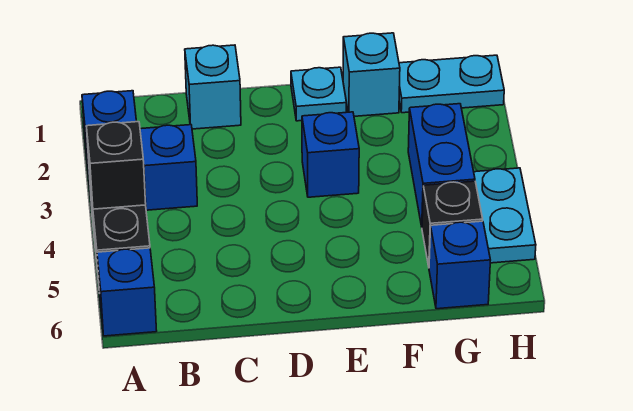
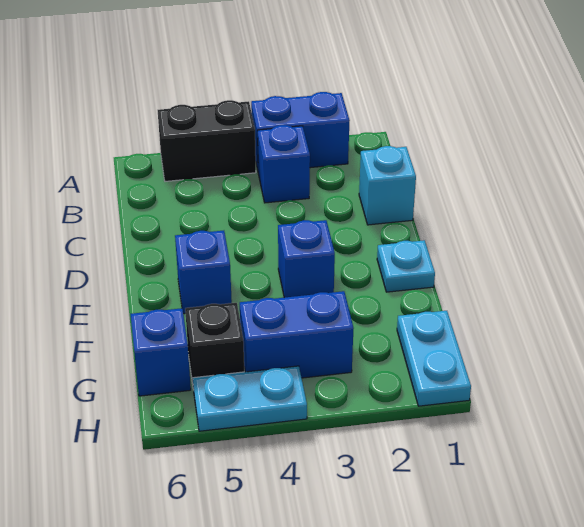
black brick A4 level 2 -> none
blue brick A6 level 1 -> blue brick E5 level 1
cyan brick F1 level 1 -> none

